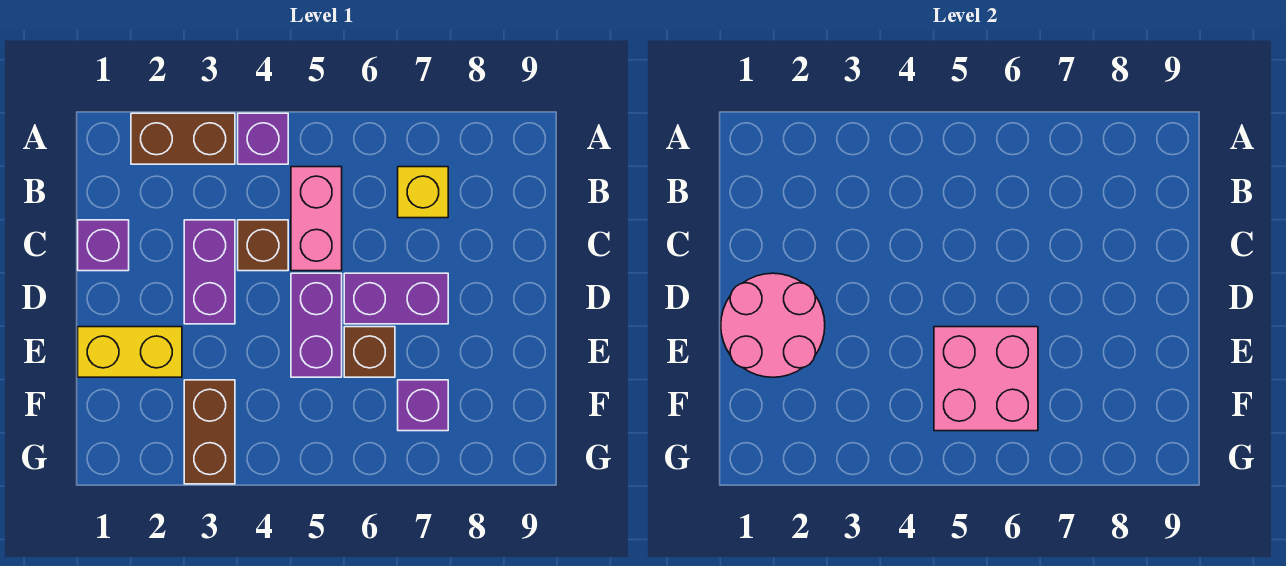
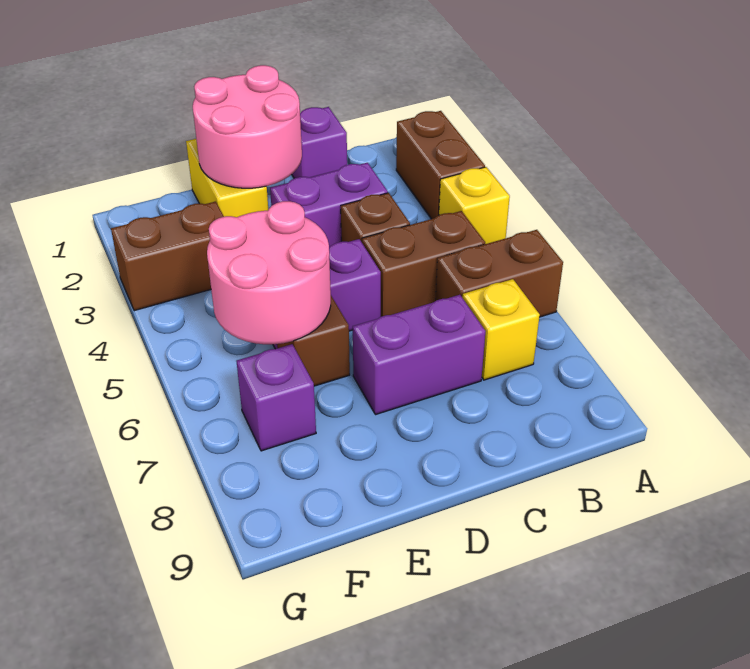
purple brick A4 level 1 -> yellow brick A4 level 1
none -> brown brick A6:B6 level 1
pink brick B5:C5 level 1 -> brown brick B5:C5 level 1
purple brick D6:D7 level 1 -> purple brick C7:D7 level 1
pink brick E5:F6 level 2 -> pink round brick E5:F6 level 2

